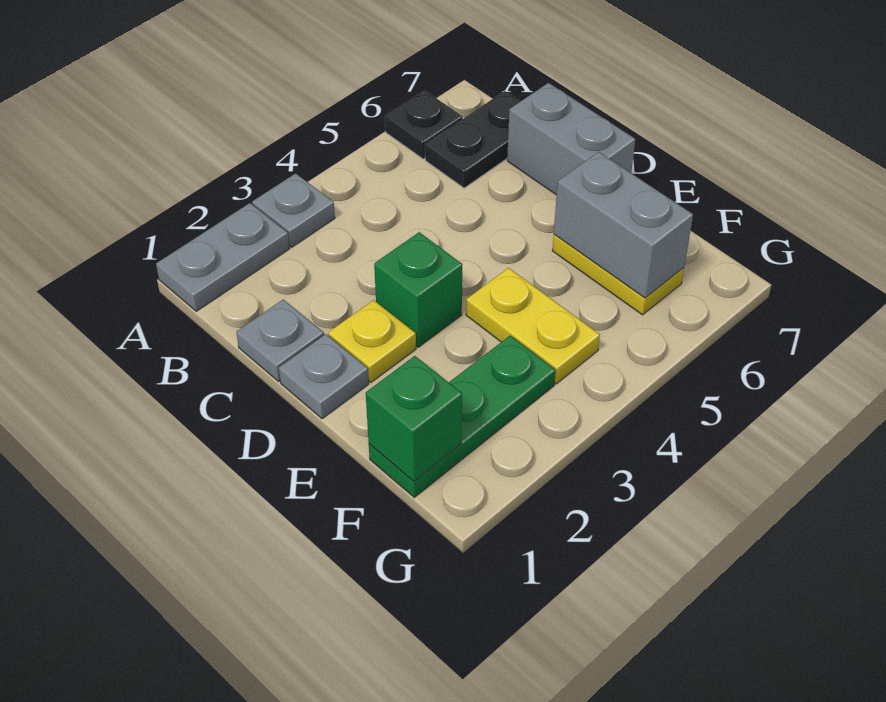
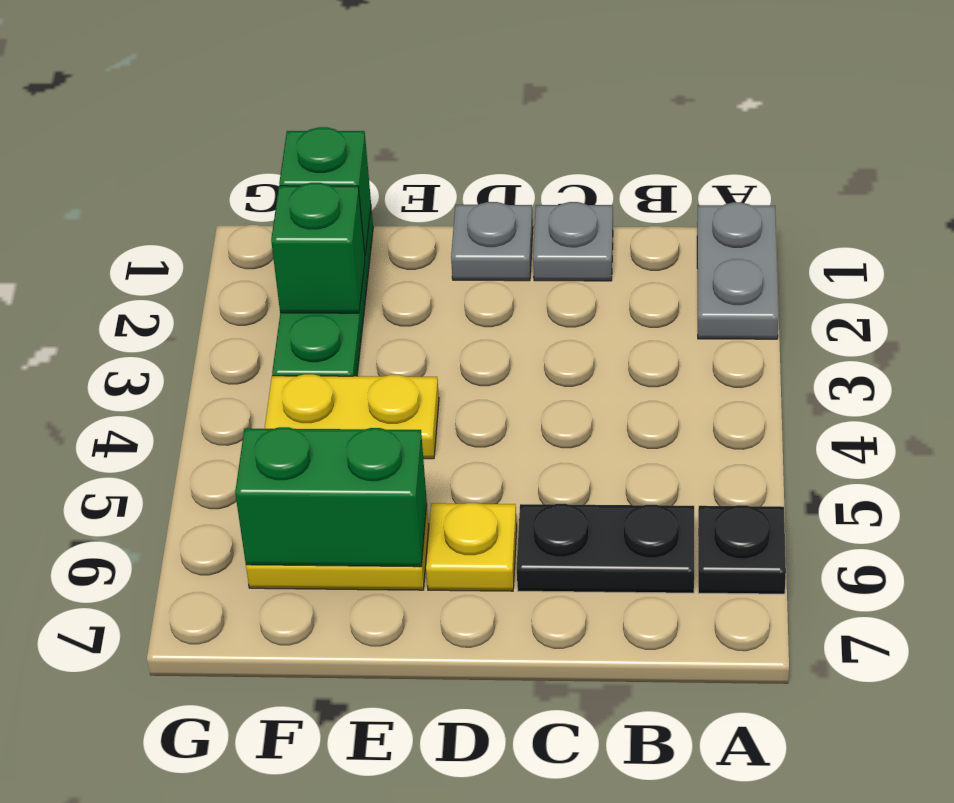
grey plate A3 level 1 -> none
black plate B6:B7 level 1 -> black plate B6:C6 level 1
grey brick C7:D7 level 1 -> none
yellow plate D2 level 1 -> yellow plate D6 level 1
green brick D3 level 1 -> green brick F2 level 2
grey brick E6:F6 level 2 -> green brick E6:F6 level 2

